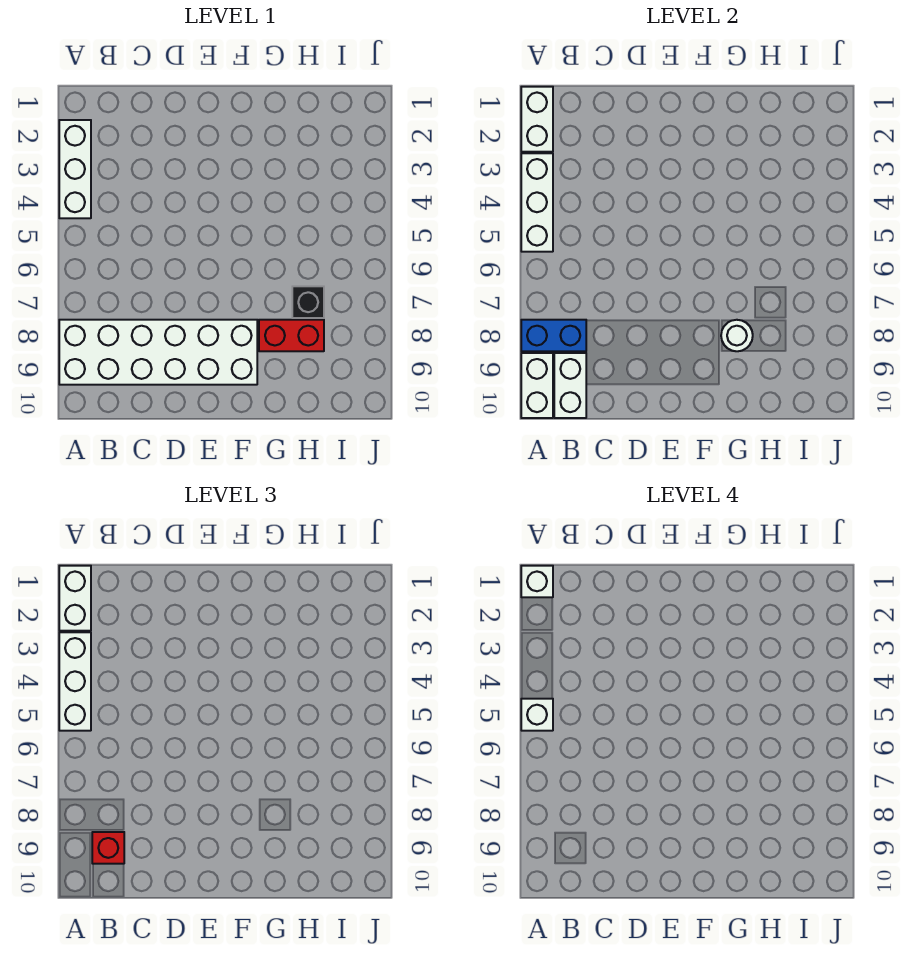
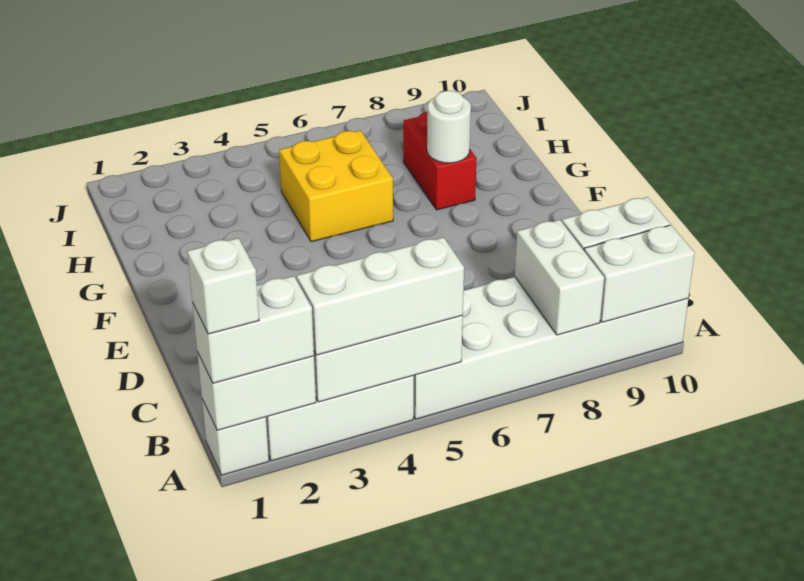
white brick A5 level 4 -> white brick A1 level 1
white brick A8:F9 level 1 -> white brick A5:B10 level 1
blue brick A8:B8 level 2 -> white brick A8:B8 level 2
red brick B9 level 3 -> none
none -> yellow brick G5:H6 level 1
black brick H7 level 1 -> none

